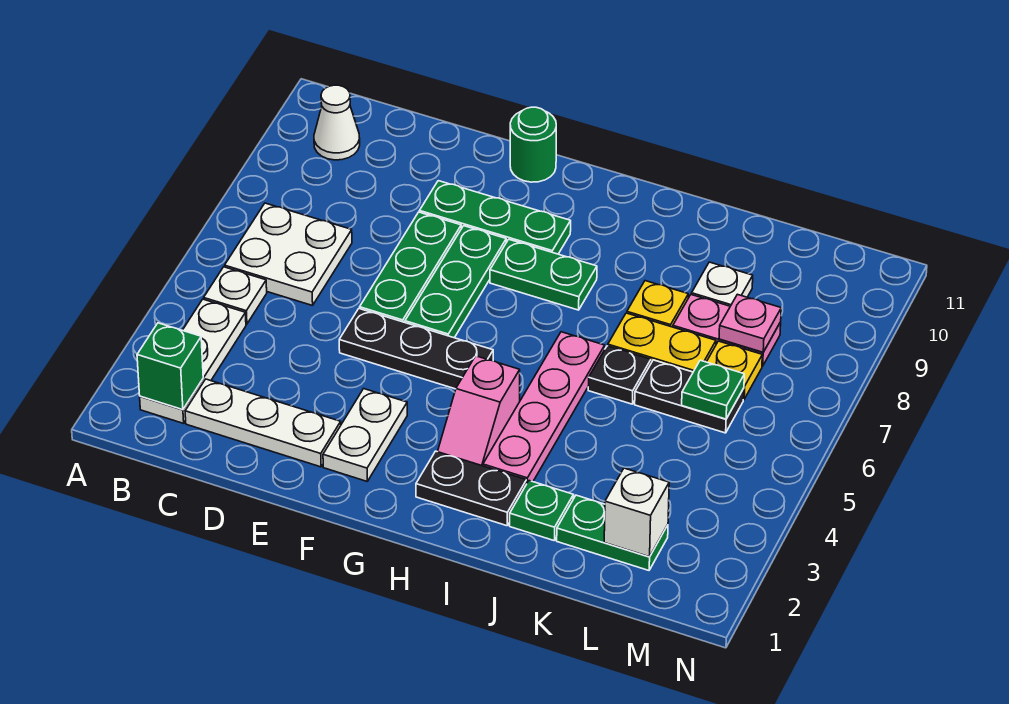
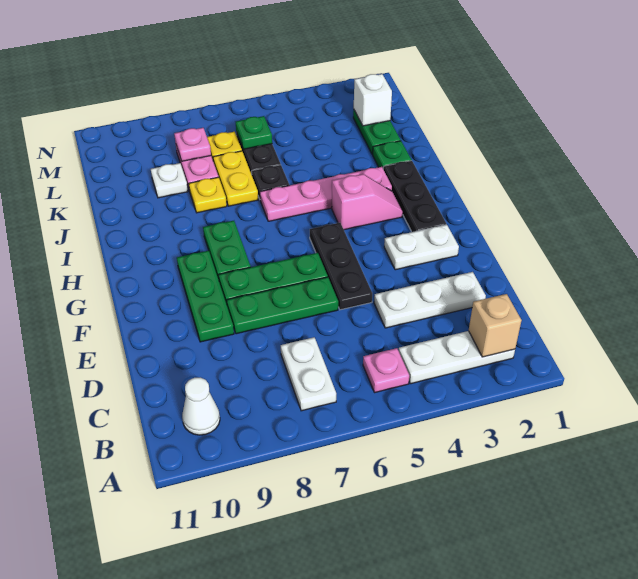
green brick B2 level 2 -> tan brick B2 level 2
white plate B5 level 1 -> pink plate B5 level 1
white plate B6:C7 level 1 -> white plate B7:C7 level 1
white plate C2:E2 level 1 -> white plate D2:D4 level 1
green round brick F11 level 1 -> none
black plate H2:I2 level 1 -> black plate G2:I2 level 1

